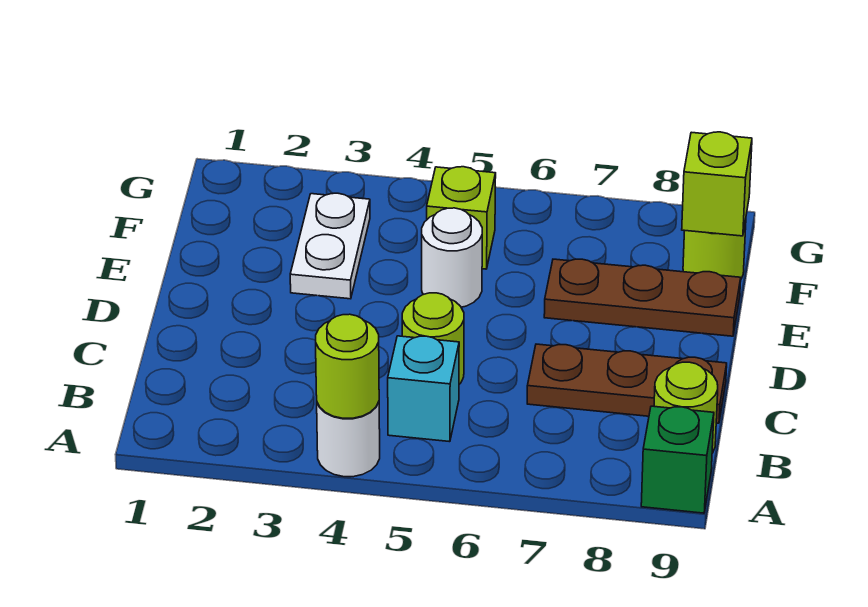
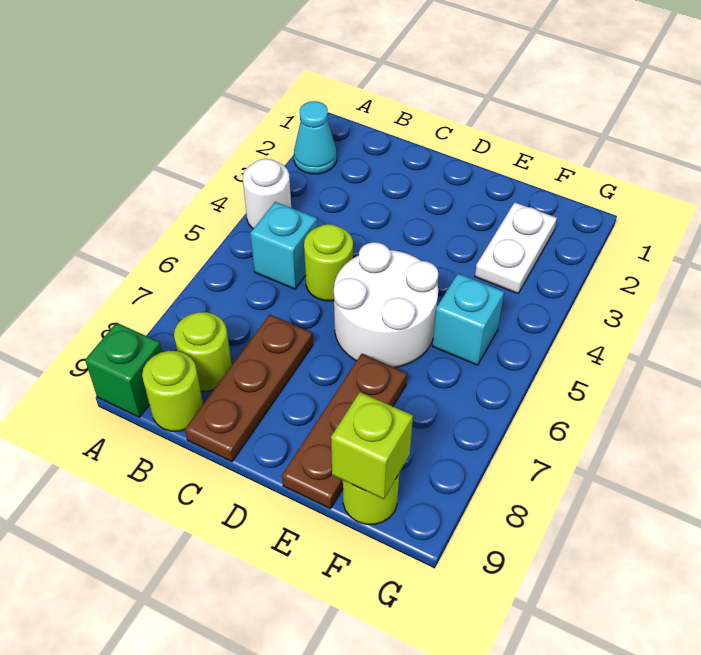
none -> cyan cone A2 level 1
lime round brick A4 level 2 -> lime round brick B8 level 1
white plate E3:F3 level 1 -> white plate F2:F3 level 1
white round brick E5 level 1 -> white round brick D5:E6 level 1
lime brick F5 level 1 -> cyan brick F5 level 1

